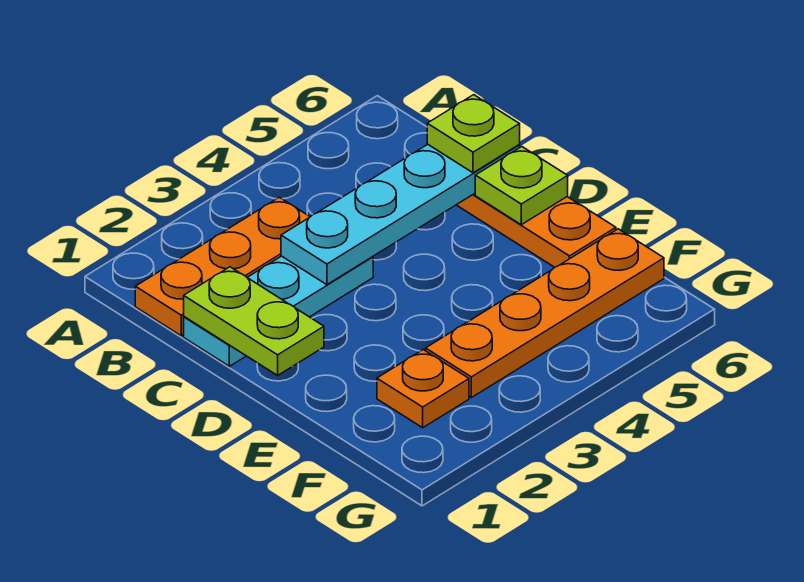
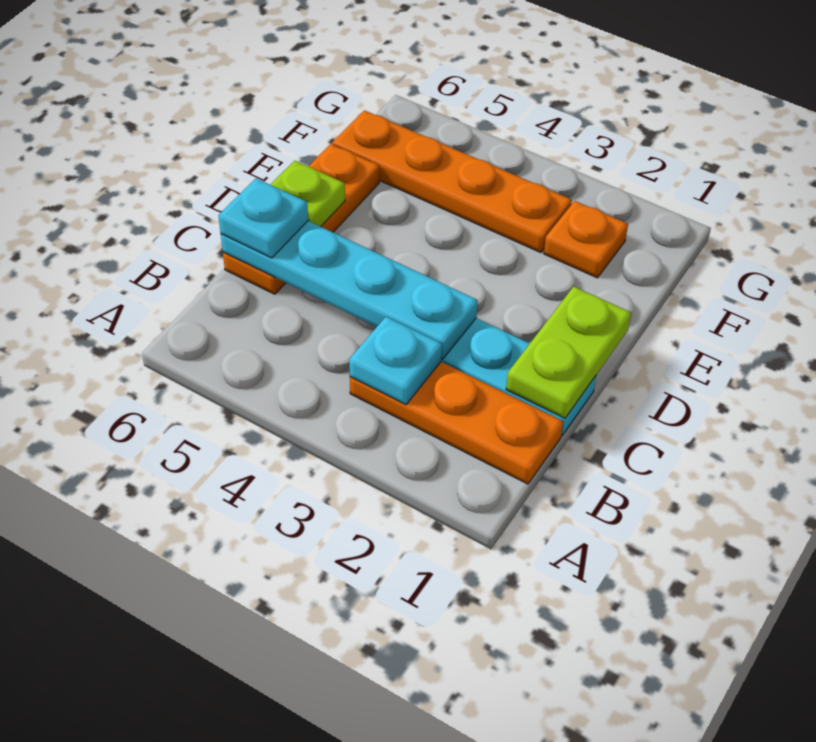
none -> cyan plate B3 level 2
lime plate C6 level 3 -> cyan plate C6 level 3

